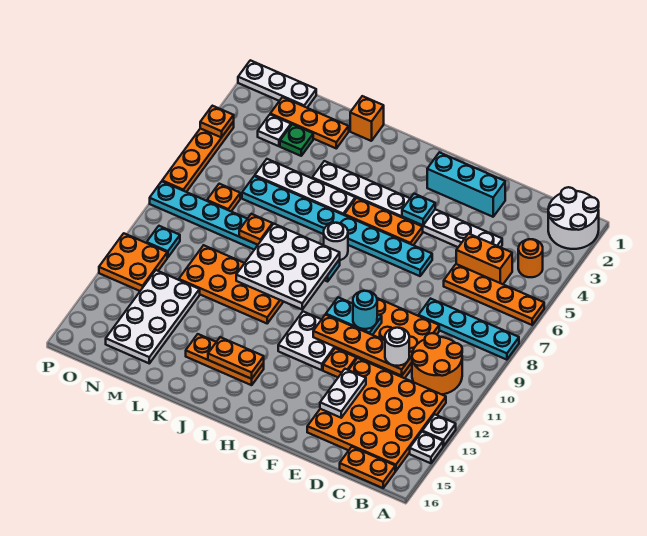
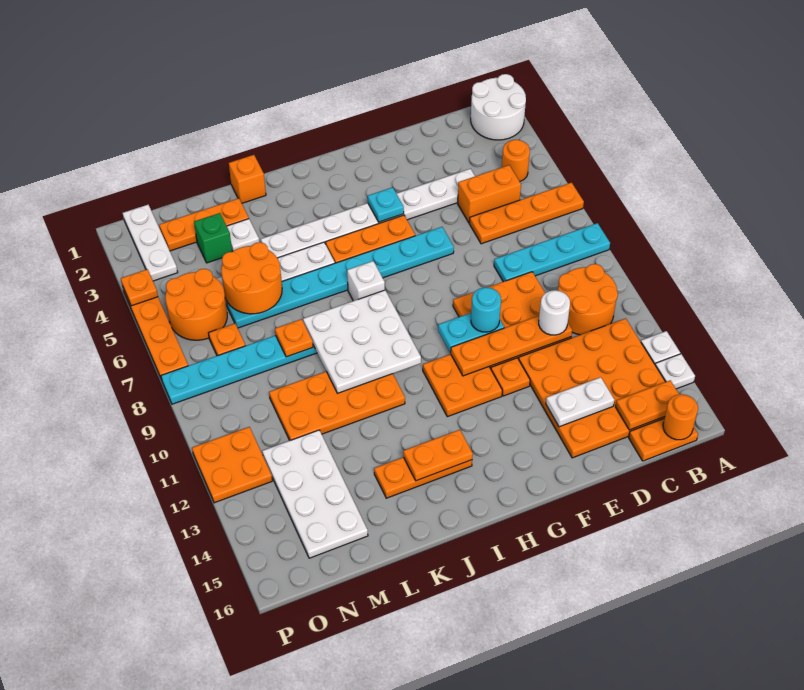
none -> orange plate B15:C15 level 2
none -> orange round brick B16 level 2
cyan brick E2:G2 level 1 -> none
white plate E13:E14 level 2 -> white plate D14:E14 level 2
white plate G11:H12 level 1 -> orange plate G11:H12 level 1
white round brick I7 level 1 -> white brick I7 level 1
none -> orange round brick L5:M6 level 2
green plate M3 level 1 -> green brick M3 level 1
white plate N1:P1 level 1 -> white plate O1:O3 level 1
white plate N3 level 1 -> white plate L3 level 1
none -> orange round brick N5:O6 level 1
cyan plate O10 level 1 -> none

